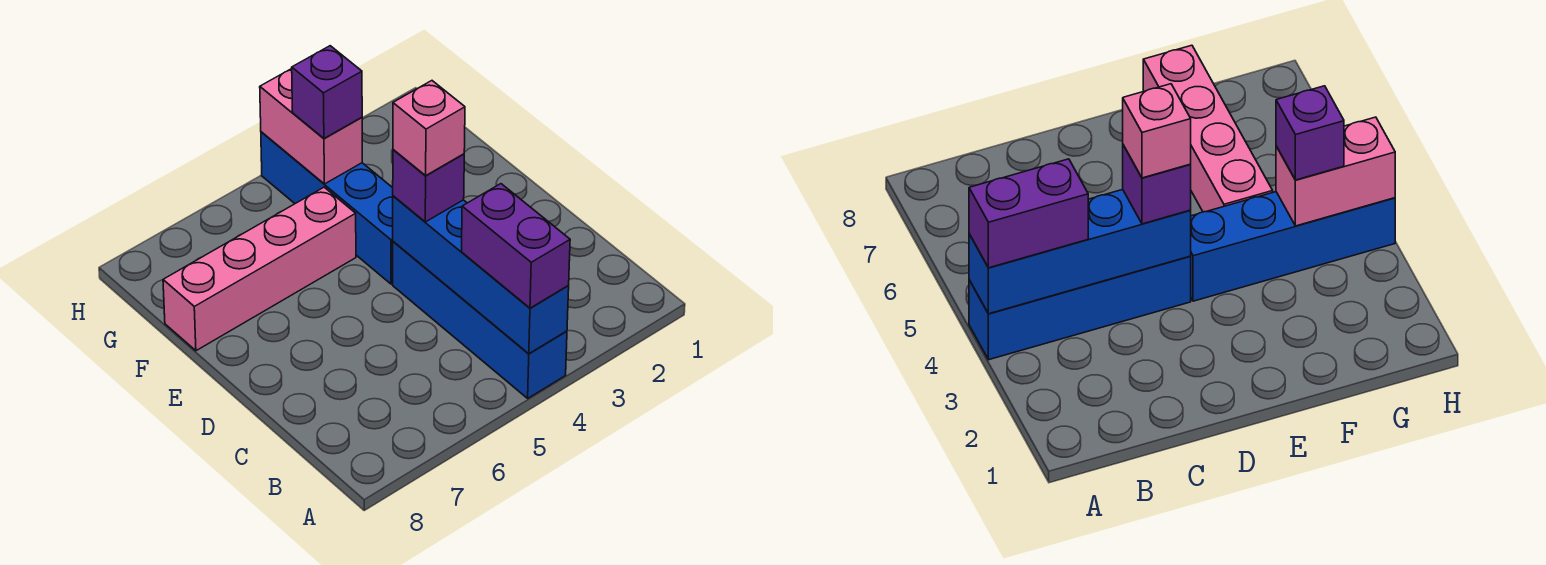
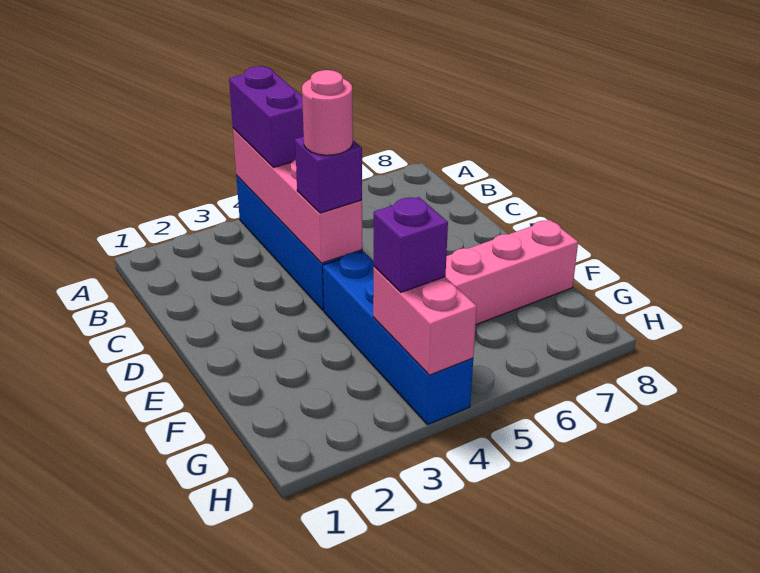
blue brick A4:D4 level 2 -> pink brick A4:D4 level 2
pink brick D4 level 4 -> pink round brick D4 level 4

